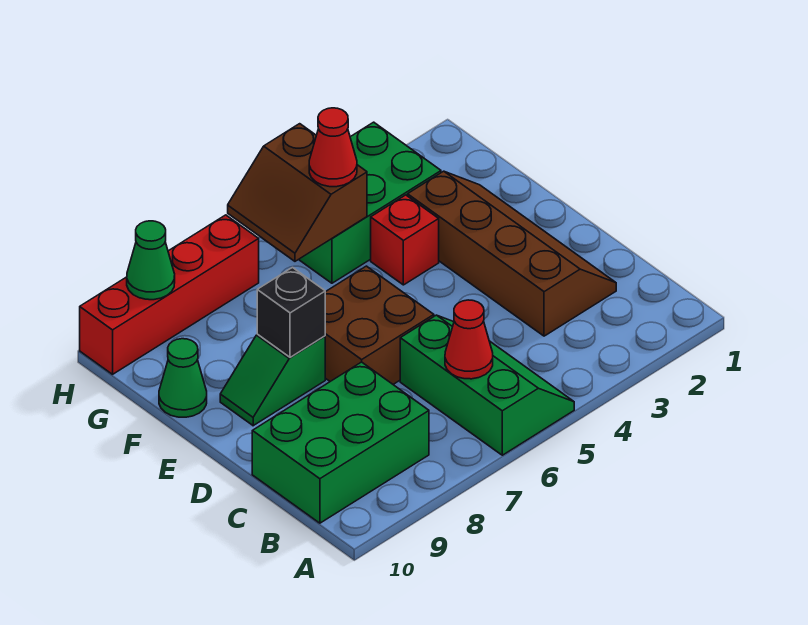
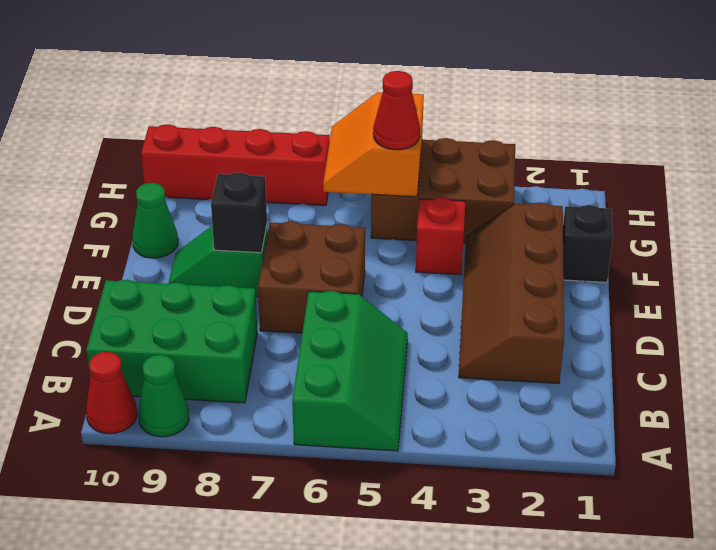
red cone B6 level 2 -> red cone A10 level 1
brown slope C2:F3 level 1 top 3 -> brown slope C2:F3 level 1 top 2
none -> black brick F1 level 1
green brick G3:H5 level 1 -> brown brick G3:H5 level 1
brown slope G5:H6 level 2 top 5 -> orange slope G5:H6 level 2 top 5
green cone H9 level 2 -> green cone A9 level 1

